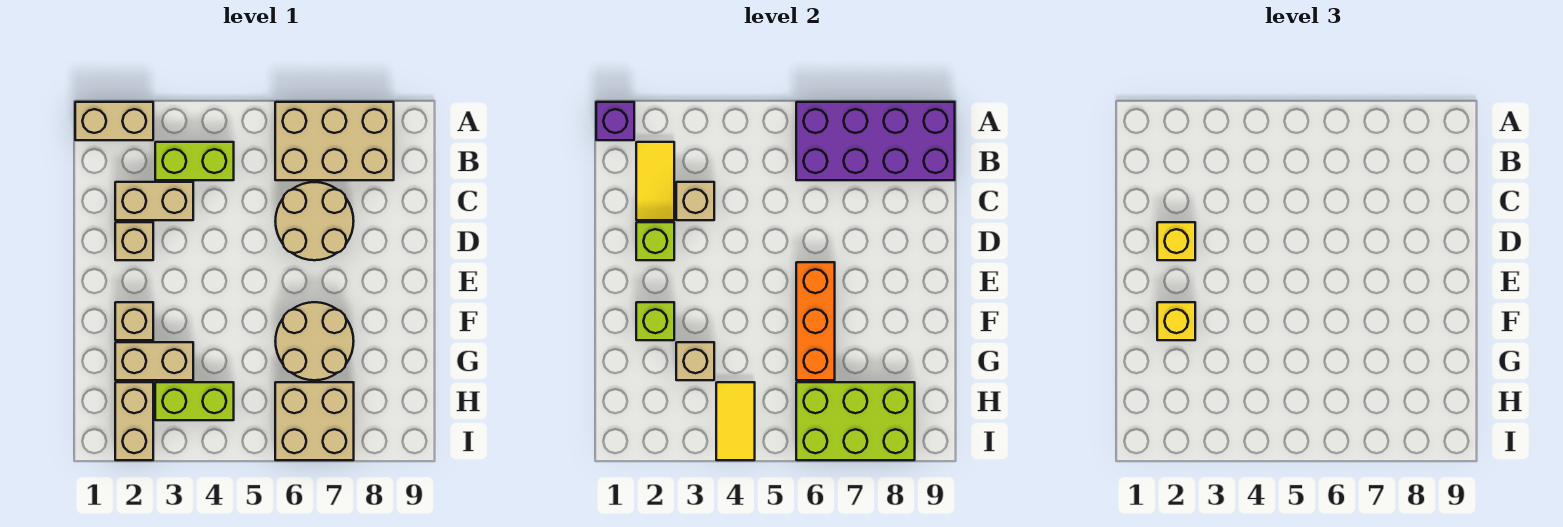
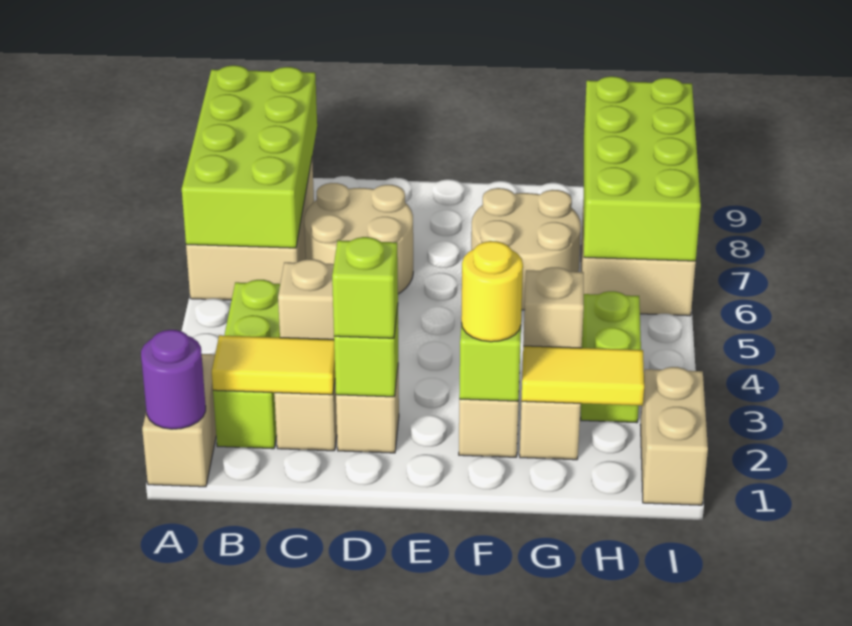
purple brick A1 level 2 -> purple round brick A1 level 2
purple brick A6:B9 level 2 -> lime brick A6:B9 level 2
lime brick B3:B4 level 1 -> lime brick B2:B4 level 1
yellow brick D2 level 3 -> lime brick D2 level 3
orange brick E6:G6 level 2 -> none
yellow brick F2 level 3 -> yellow round brick F2 level 3
tan brick H2:I2 level 1 -> tan brick I1:I2 level 1
yellow tile H4:I4 level 2 -> yellow tile G2:H2 level 2
lime brick H6:I8 level 2 -> lime brick H6:I9 level 2

